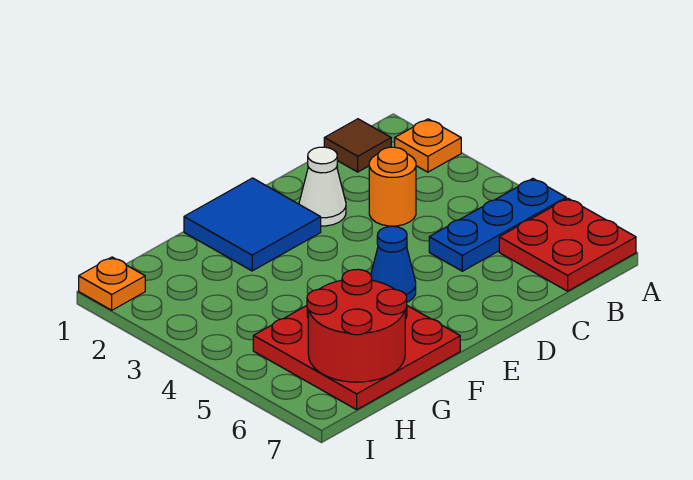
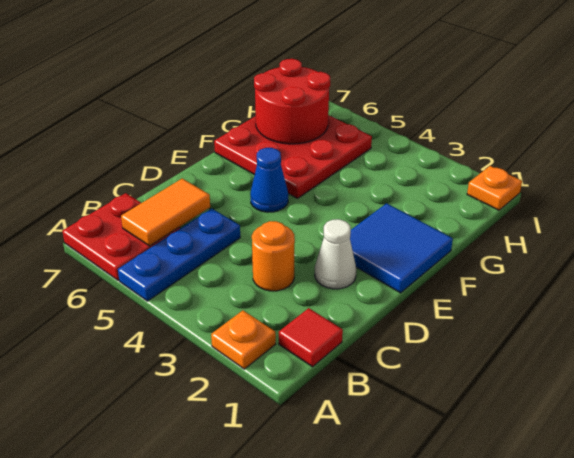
brown tile B1 level 1 -> red tile B1 level 1
none -> orange tile B6:C6 level 2

